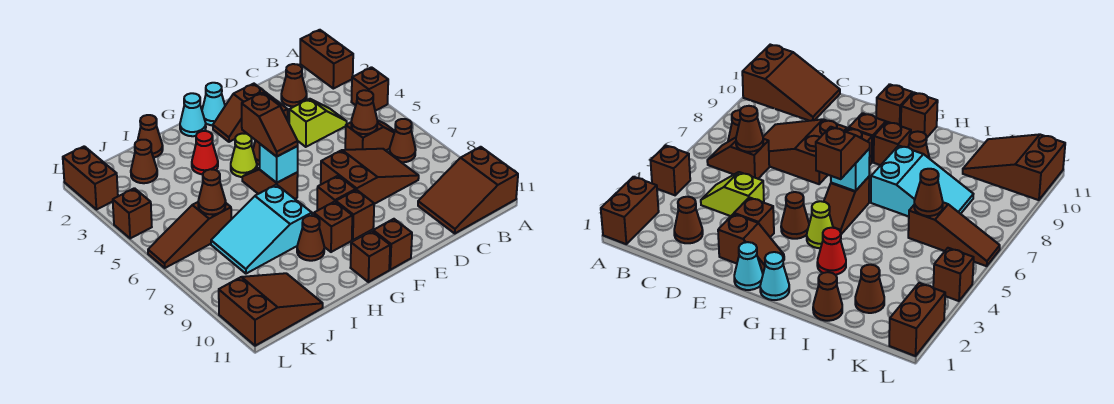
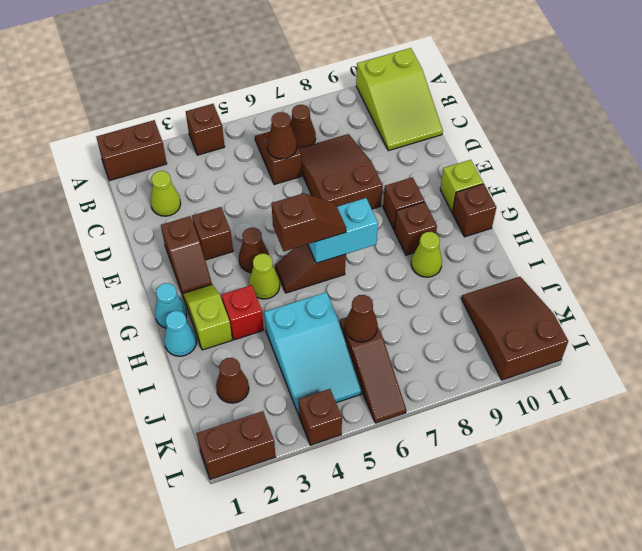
brown slope A10:C11 level 1 top A -> lime slope A10:C11 level 1 top A
brown cone C2 level 1 -> lime cone C2 level 1
lime slope C4:D4 level 1 top D -> lime slope G2:H2 level 1 top H
cyan cone F1 level 1 -> cyan cone H1 level 1
brown brick F8 level 1 -> none
brown brick F11 level 1 -> lime brick F11 level 1
cyan brick G6 level 2 -> cyan brick G6:G7 level 2
red cone H3 level 1 -> red brick H3 level 1
cyan slope H7:J8 level 1 top H -> cyan slope I4:K5 level 1 top I
brown cone H9 level 1 -> lime cone H9 level 1
brown cone I1 level 1 -> none

